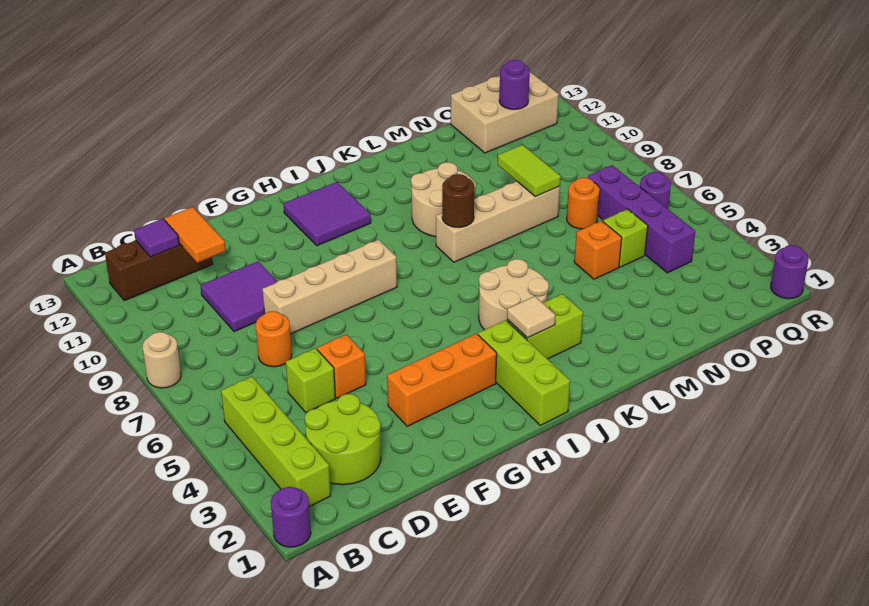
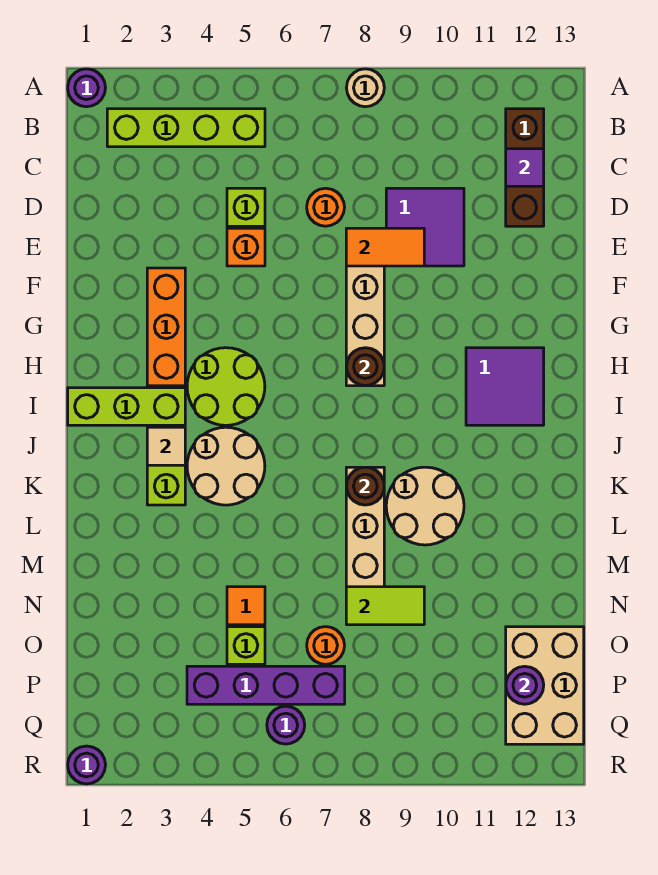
lime round brick C2:D3 level 1 -> lime round brick H4:I5 level 1
orange tile D11:D12 level 2 -> orange tile E8:E9 level 2
none -> brown round brick H8 level 2
orange brick N5 level 1 -> orange tile N5 level 1

